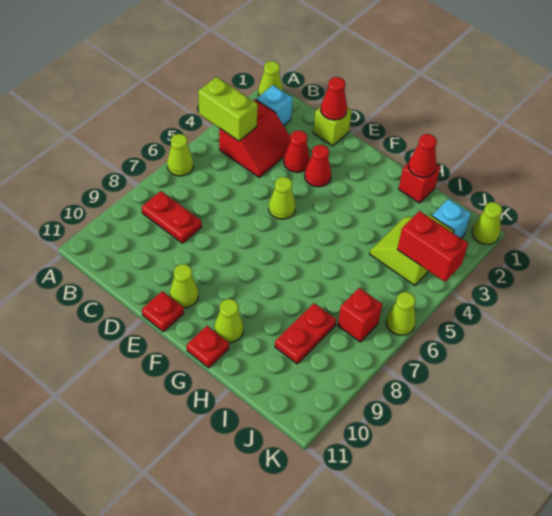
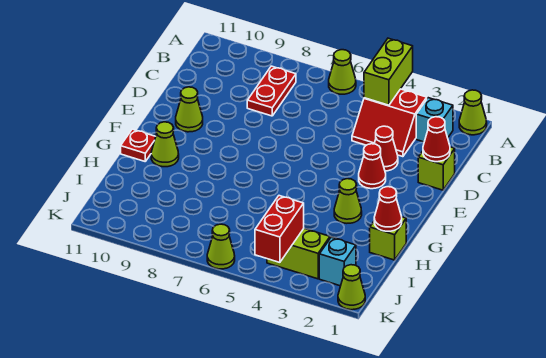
lime cone E5 level 1 -> lime cone G3 level 1
red plate E11 level 1 -> none
red brick H1 level 1 -> lime brick H1 level 1
red plate I8:I9 level 1 -> none
red brick J7 level 1 -> none

